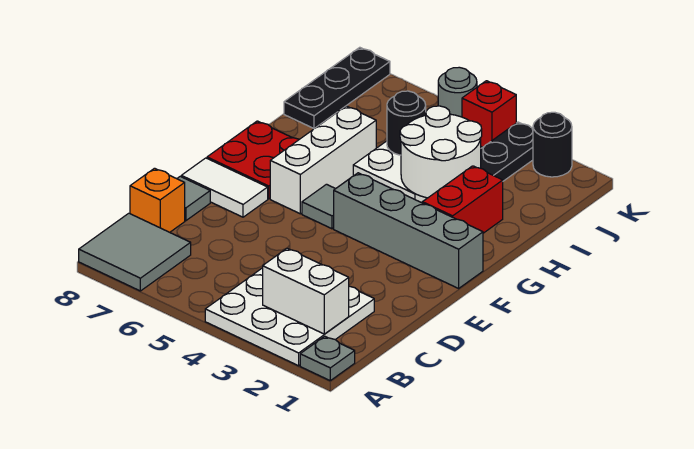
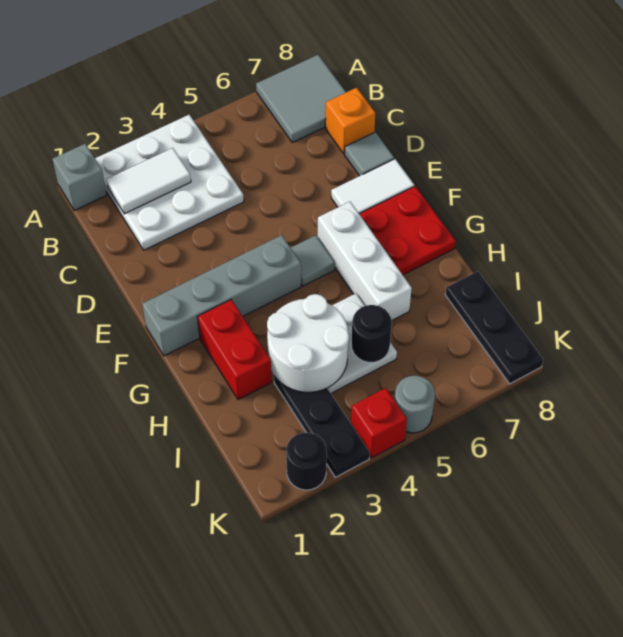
grey plate A1 level 1 -> grey brick A1 level 1
white brick B2:B3 level 2 -> white tile B2:B3 level 2

